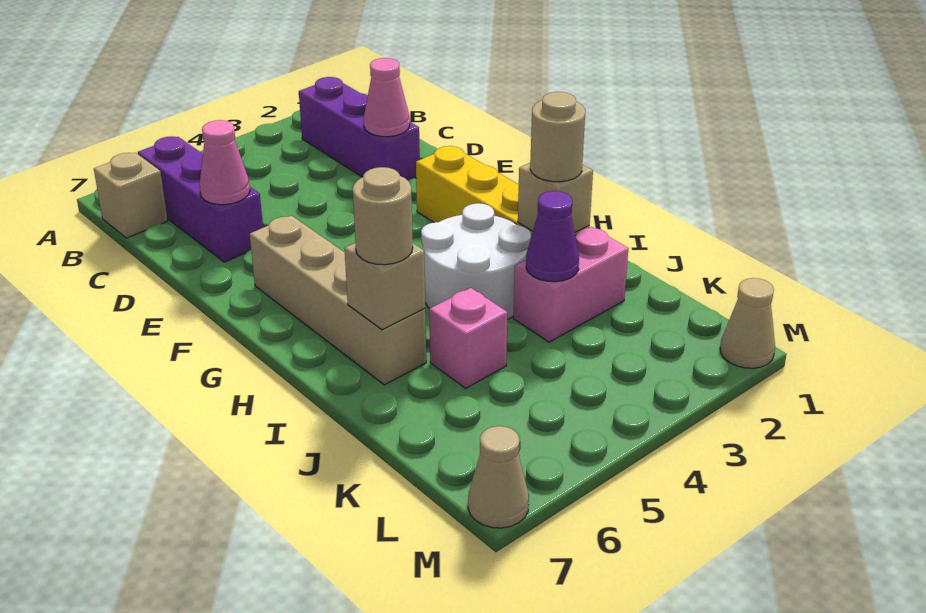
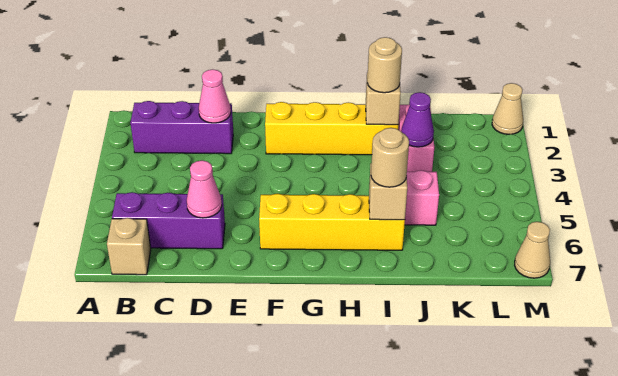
tan brick F6:I6 level 1 -> yellow brick F6:I6 level 1
white round brick H3:I4 level 1 -> none

